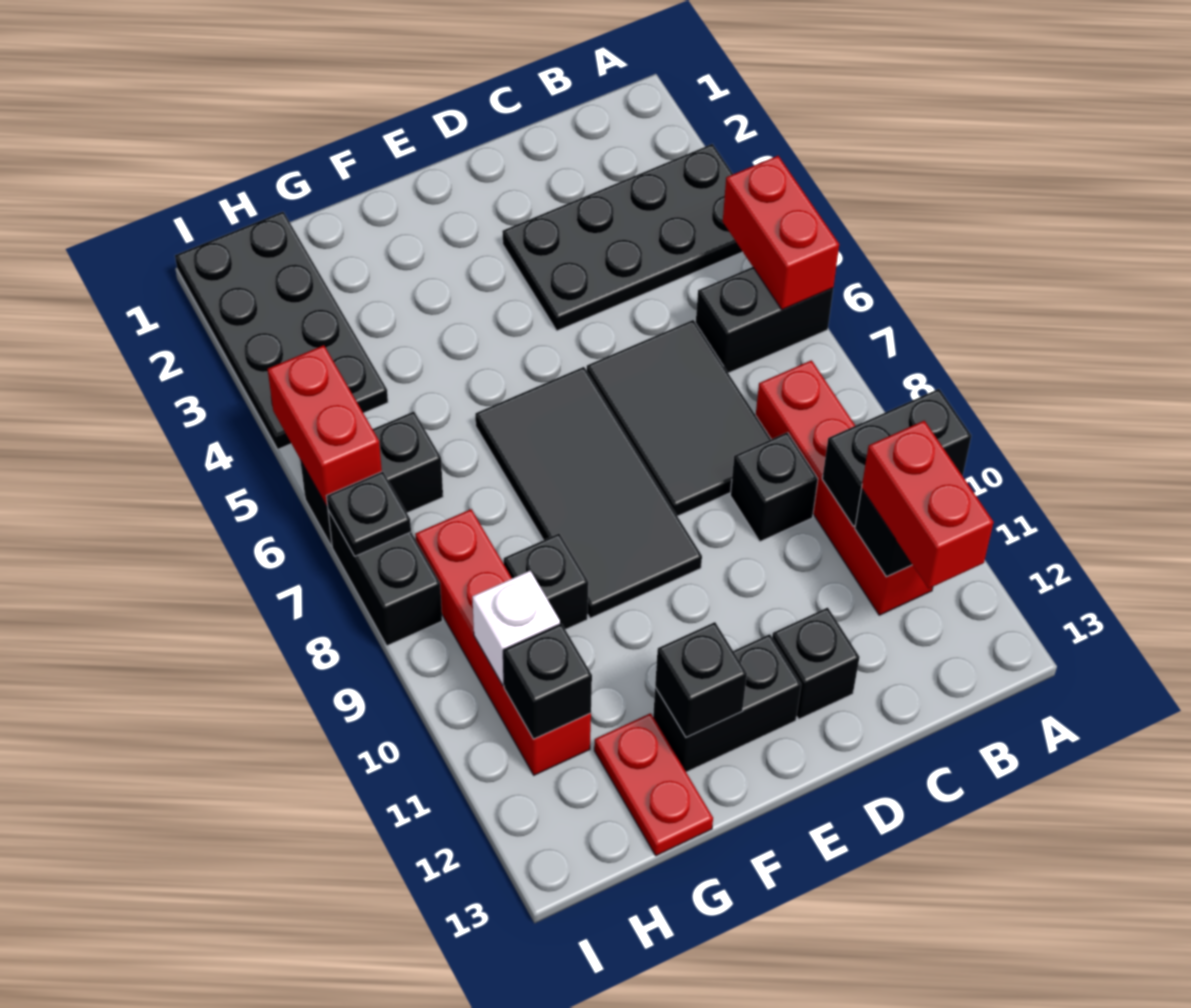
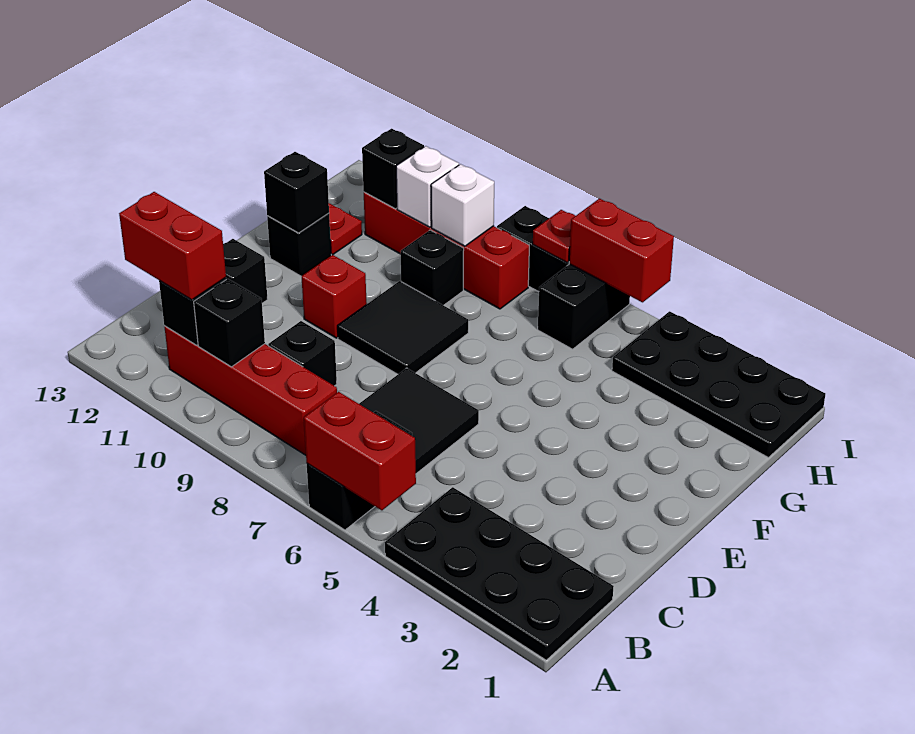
black plate A3:D4 level 1 -> black plate A1:B4 level 1
black brick A10:B10 level 2 -> black brick B10 level 2
black tile C6:D8 level 1 -> black tile C6:D7 level 1
black tile E6:F9 level 1 -> black tile E8:F9 level 1
none -> red brick E10 level 1
black brick E12:F12 level 1 -> black brick F12 level 1
none -> white brick H9 level 2
black plate I7 level 2 -> red plate I7 level 2

